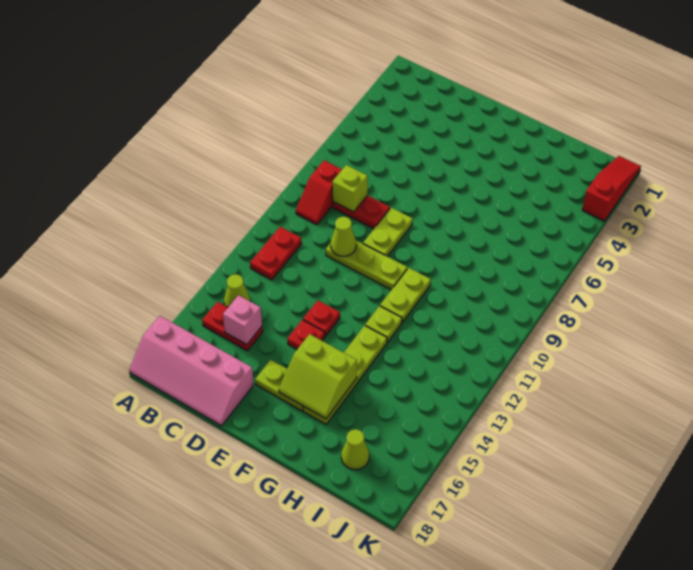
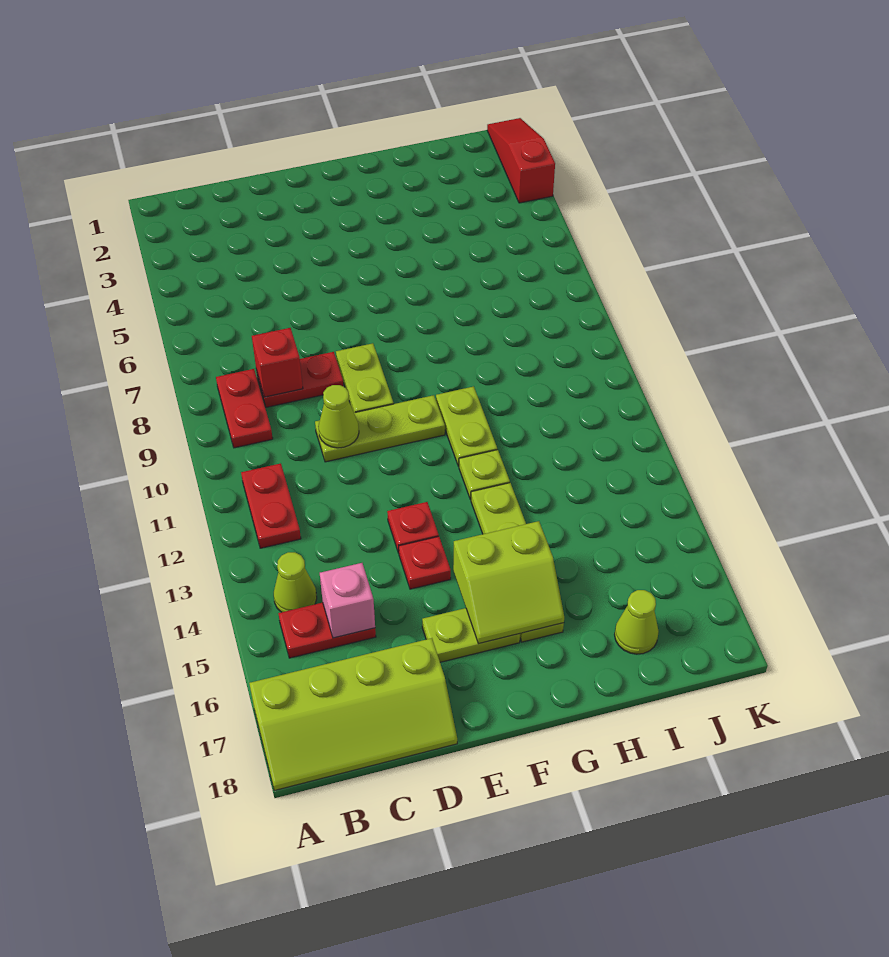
pink slope A17:D18 level 1 top 17 -> lime slope A17:D18 level 1 top 17
red slope B8:B9 level 1 top 8 -> red plate B8:B9 level 1
lime brick C8 level 2 -> red brick C8 level 2

